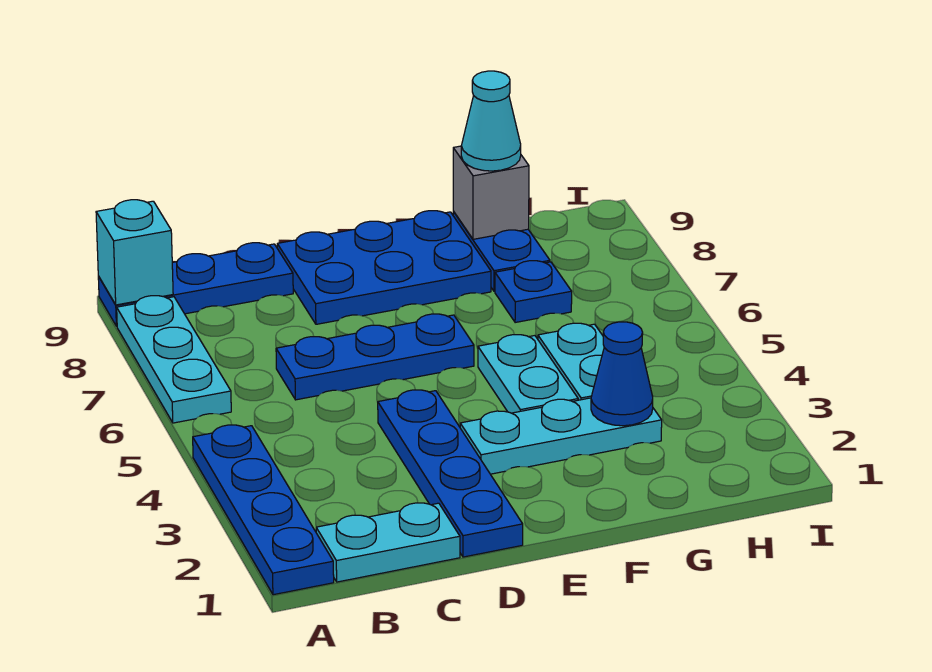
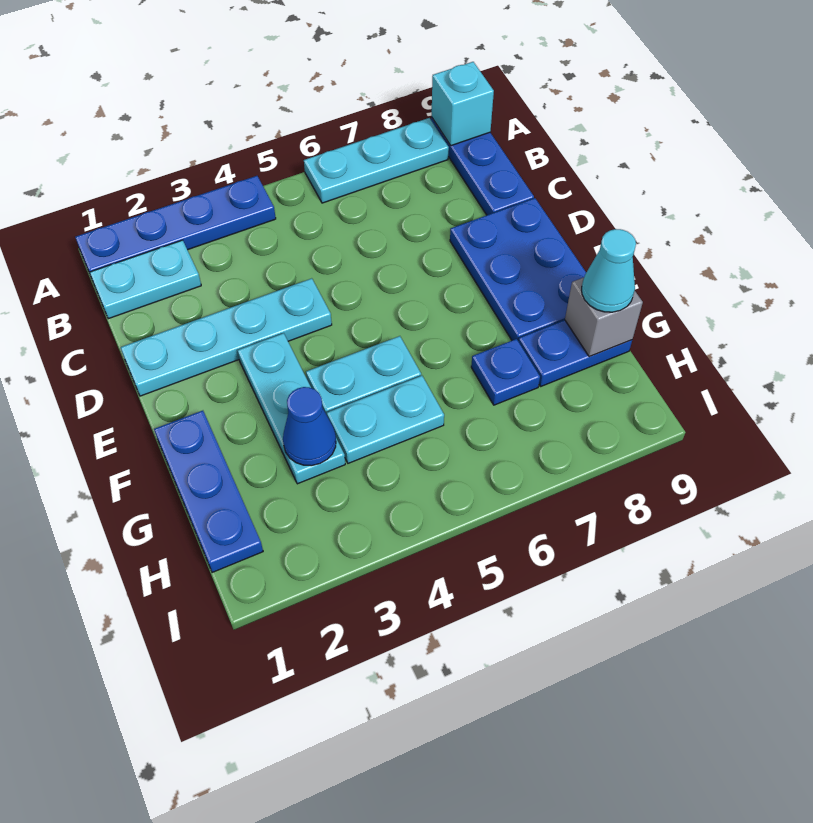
cyan plate B1:C1 level 1 -> cyan plate B1:B2 level 1
blue plate C6:E6 level 1 -> blue plate F1:H1 level 1
blue plate D1:D4 level 1 -> cyan plate D1:D4 level 1

